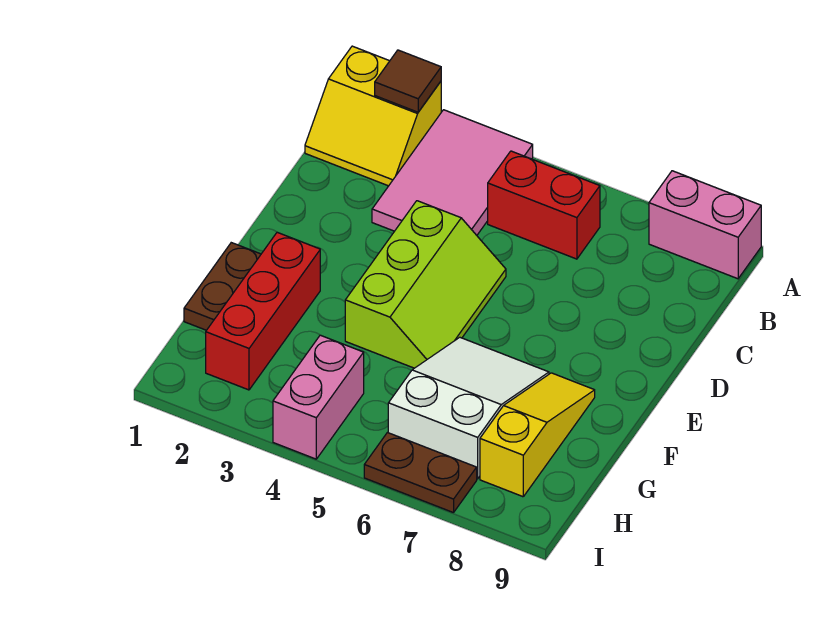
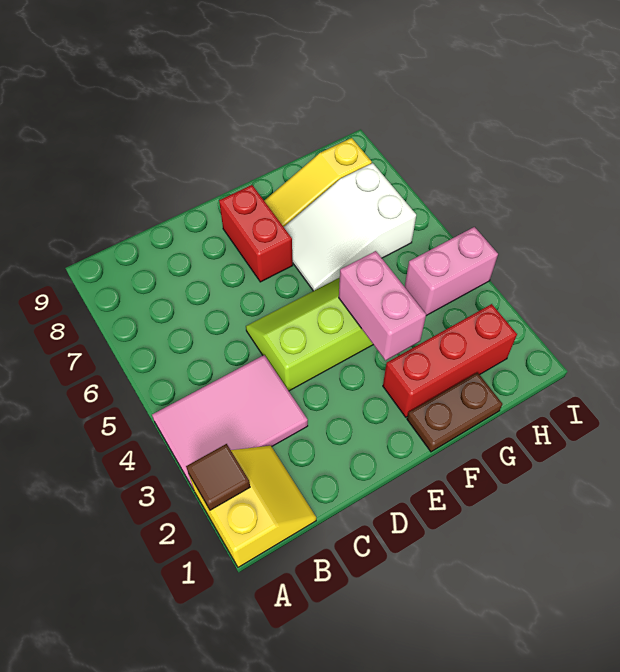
pink brick A8:A9 level 1 -> pink brick F3:F4 level 2
red brick B5:B6 level 1 -> red brick E7:E8 level 1
brown plate I6:I7 level 1 -> none

